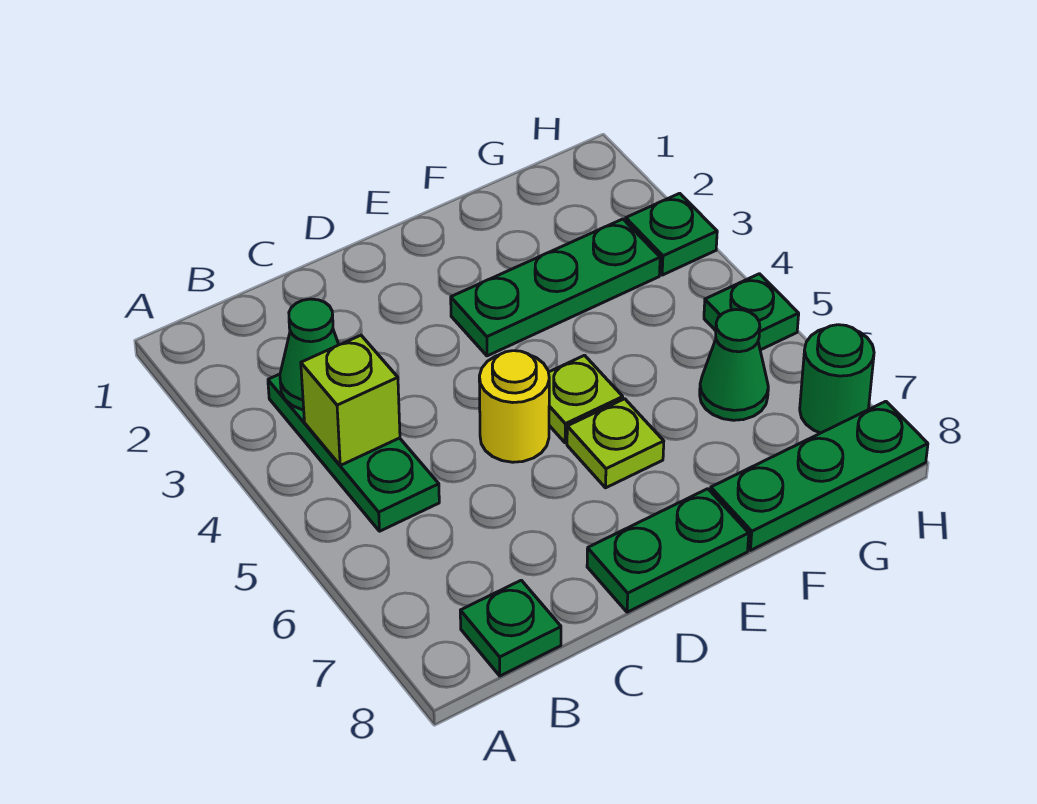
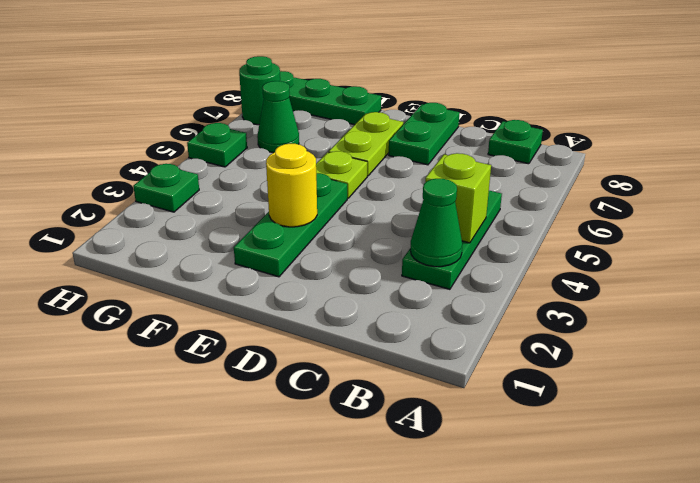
yellow round brick D5 level 1 -> yellow round brick E3 level 2
green plate D8:E8 level 1 -> green plate D7:D8 level 1
green plate E3:G3 level 1 -> green plate E2:E4 level 1
lime plate E6 level 1 -> lime plate E6:E7 level 1

